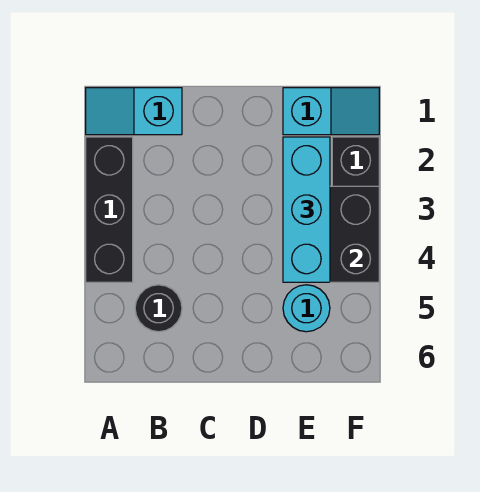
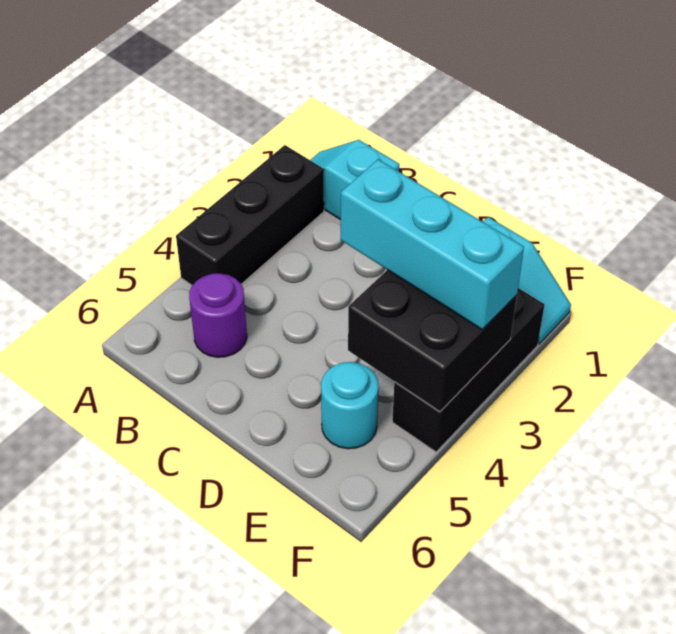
black round brick B5 level 1 -> purple round brick B5 level 1
cyan brick E2:E4 level 3 -> cyan brick D3:F3 level 3

